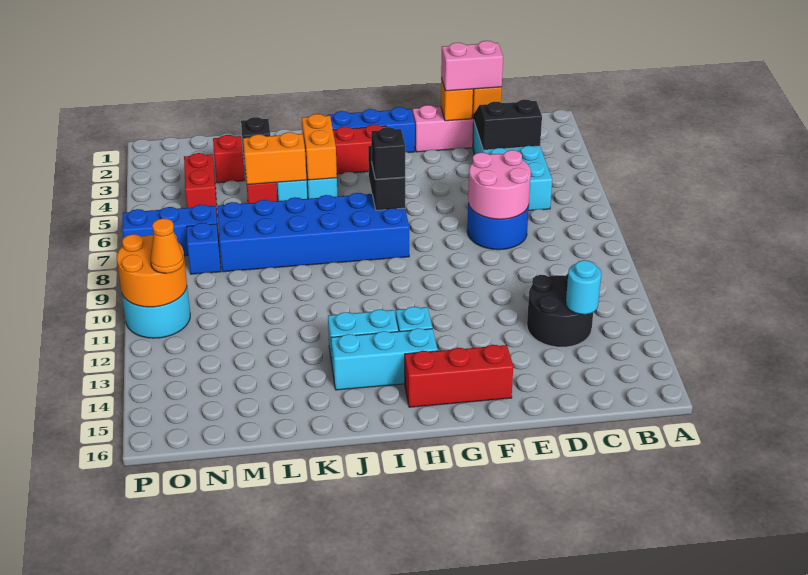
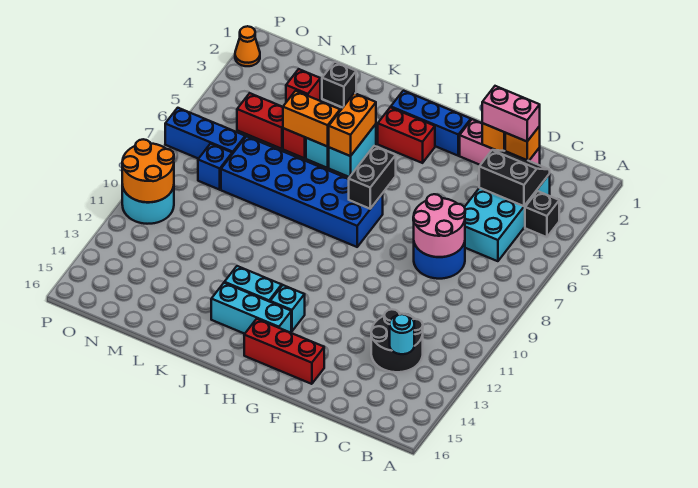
black brick H7 level 3 -> black brick B4 level 1
red brick N4:N5 level 1 -> red brick M5:N5 level 1
orange cone O11 level 3 -> orange cone P2 level 1

